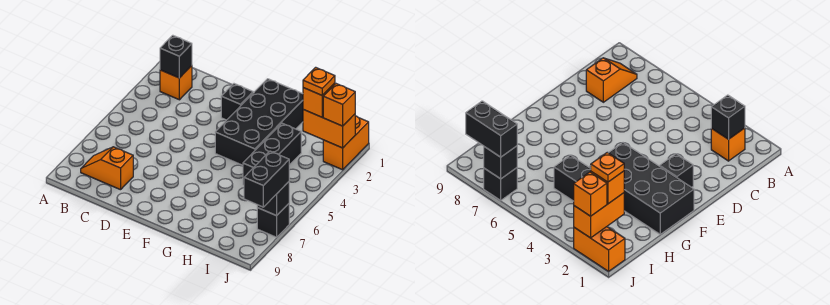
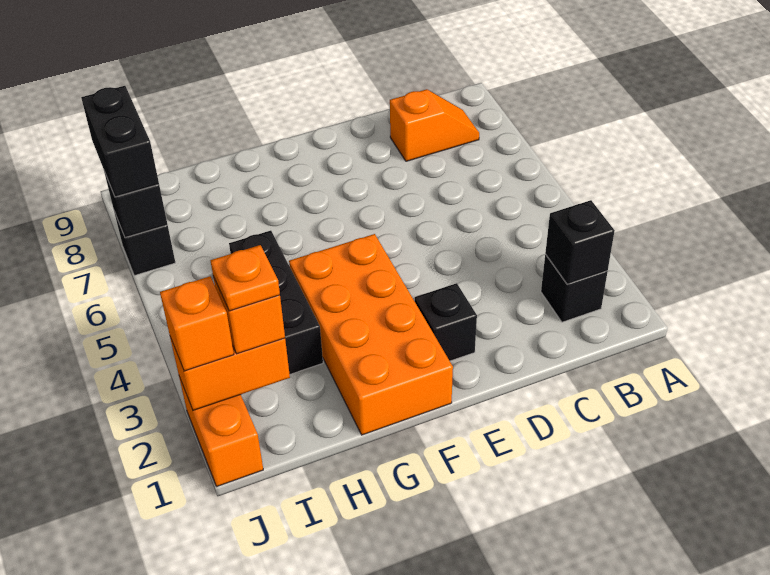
orange brick B2 level 1 -> black brick B2 level 1
black brick F1:G4 level 1 -> orange brick F1:G4 level 1

